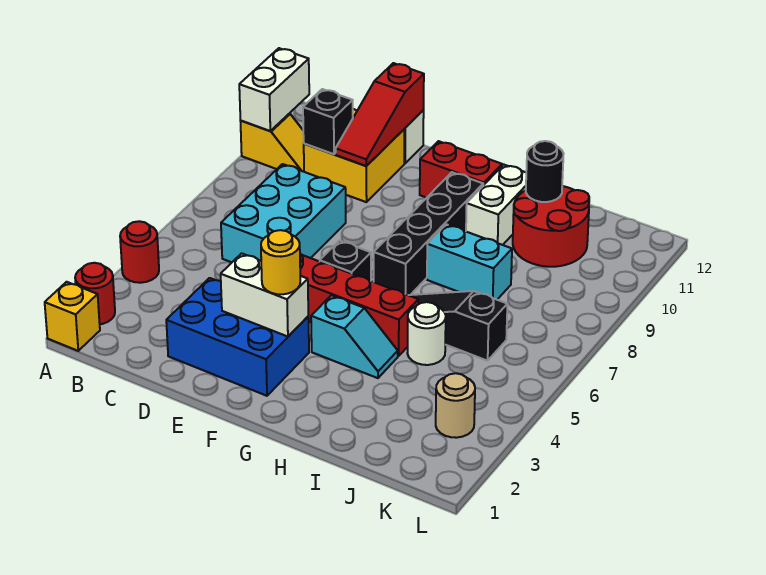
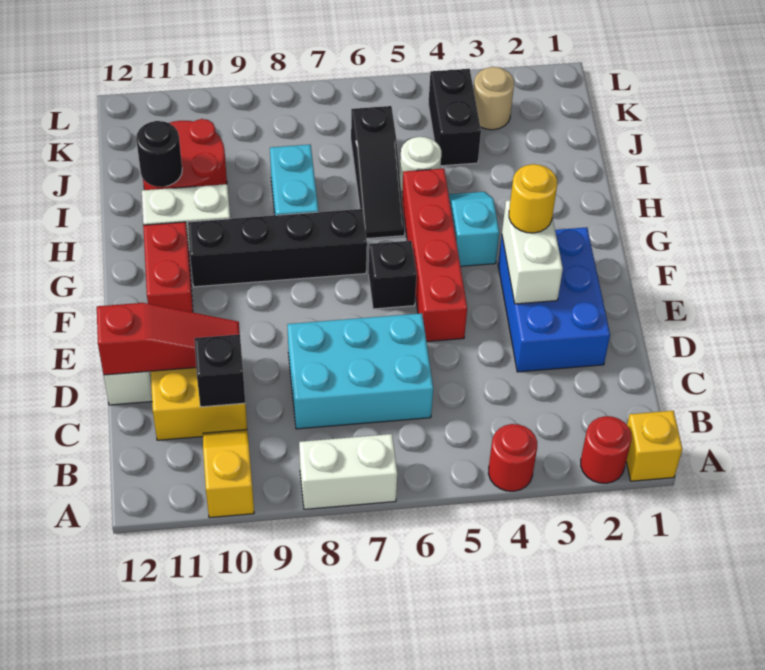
white brick A10:A11 level 2 -> white brick A7:A8 level 1
none -> black brick J4:K4 level 1

